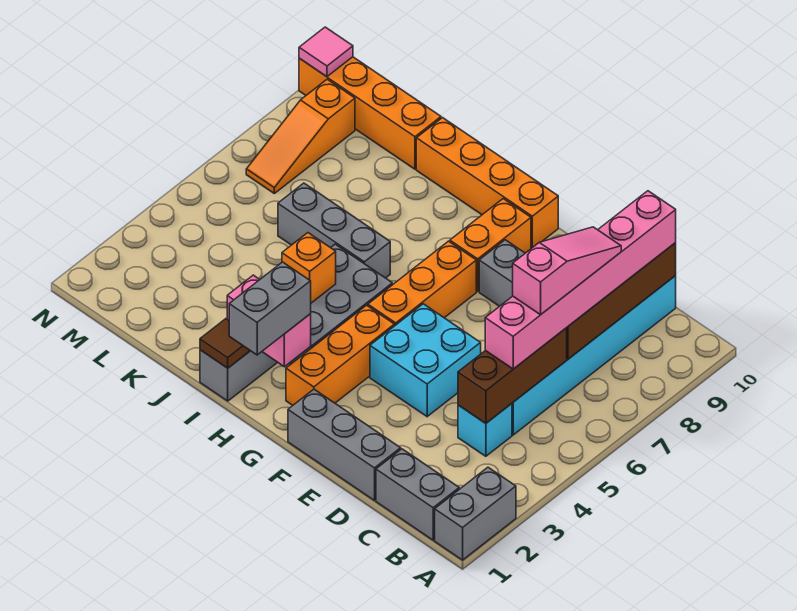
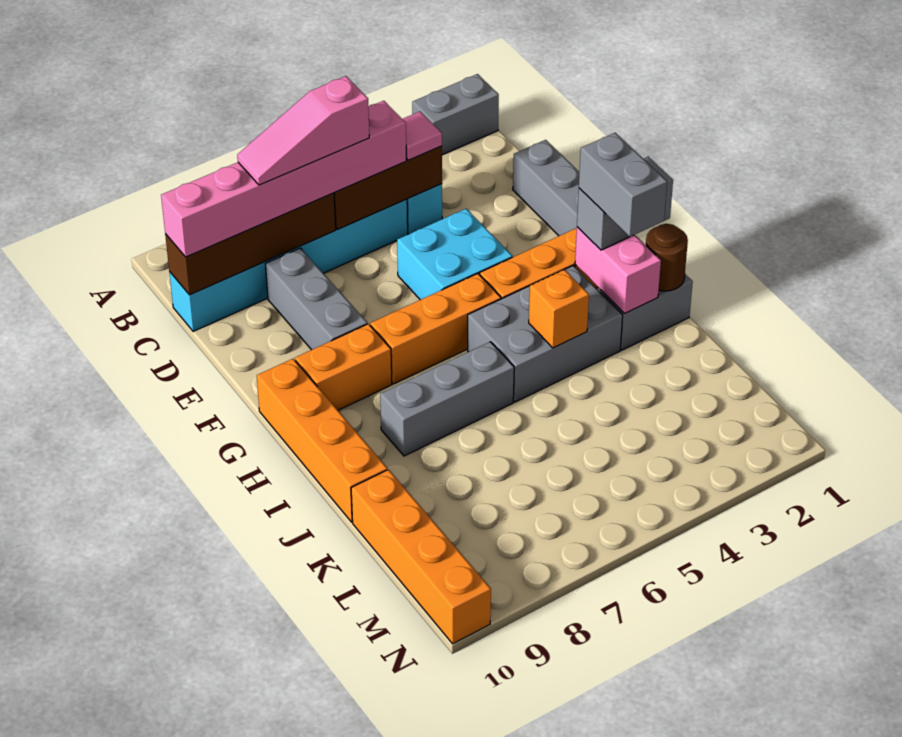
grey brick B1:C1 level 1 -> grey brick H2:I2 level 4
brown tile I1 level 2 -> brown round brick I1 level 2
grey brick I6:K6 level 1 -> grey brick I6:I8 level 1
orange slope M7:M9 level 1 top 9 -> none
pink tile N10 level 2 -> pink tile C4 level 3

